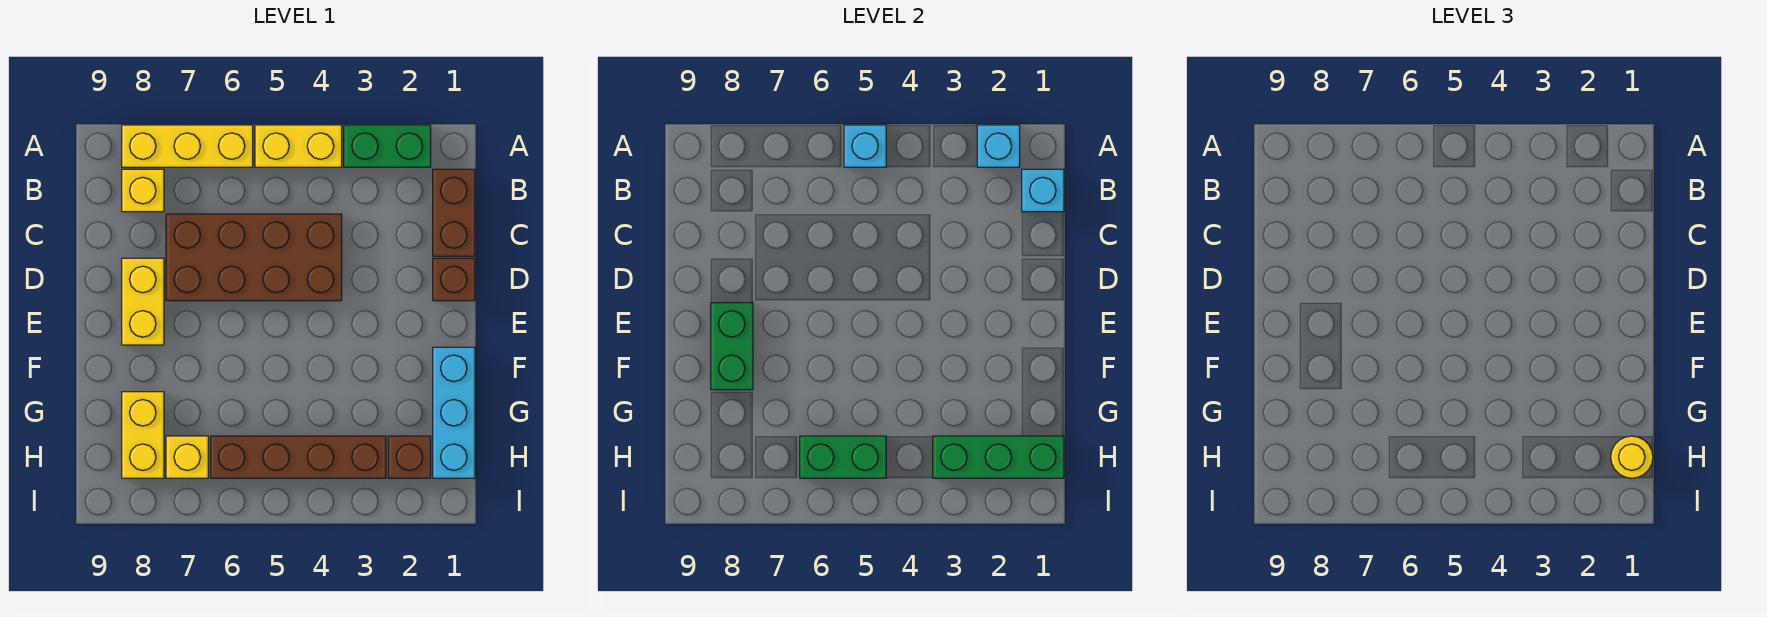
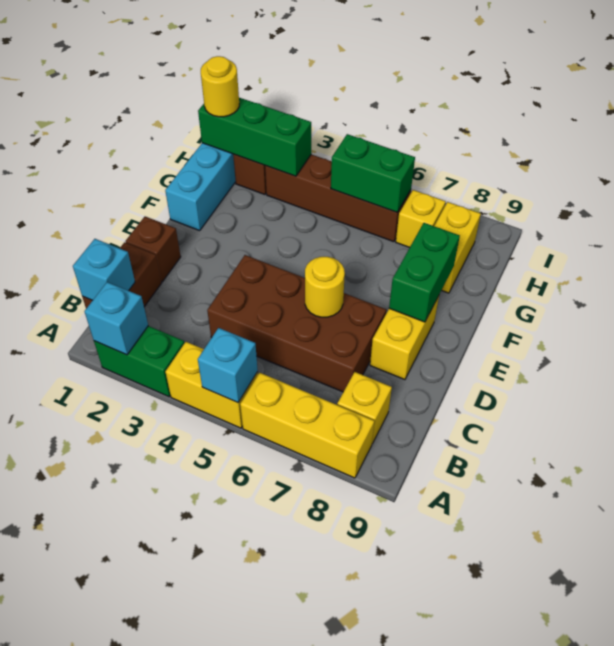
none -> yellow round brick D6 level 2

